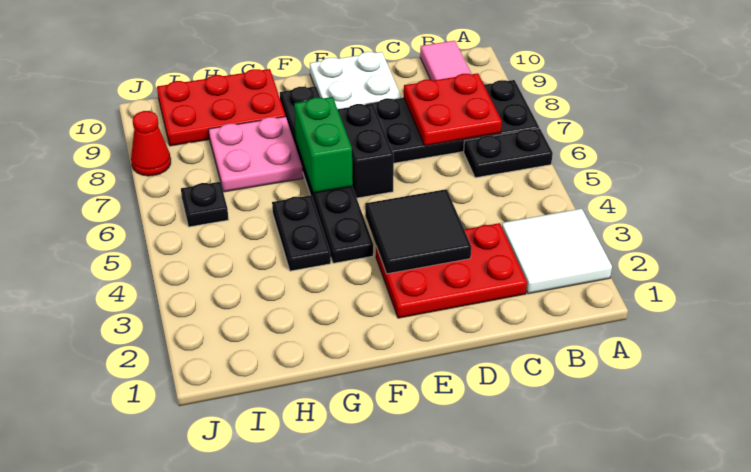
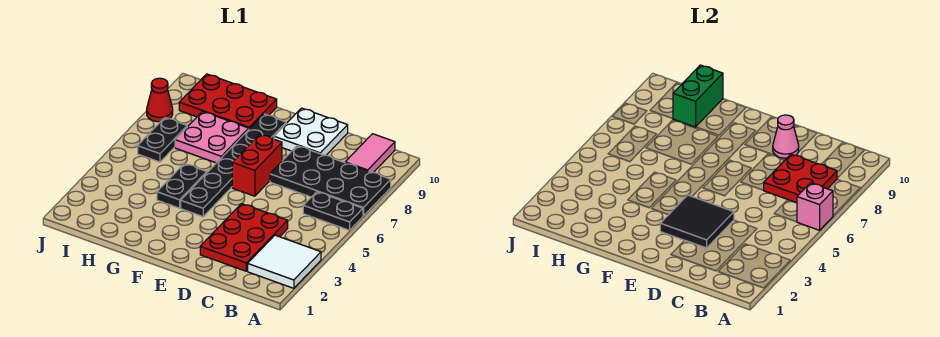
none -> pink brick A6 level 2
red plate C2:E3 level 1 -> red plate C2:D4 level 1
none -> pink cone D9 level 2
black brick E6:E7 level 1 -> red brick E6:E7 level 1
green brick F6:F7 level 2 -> green brick H9:H10 level 2
black plate I6 level 1 -> black plate I6:I7 level 1

